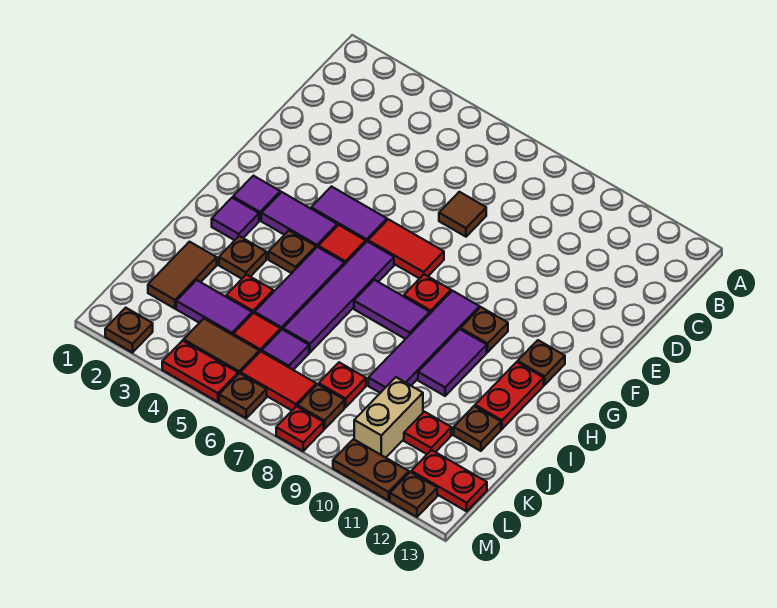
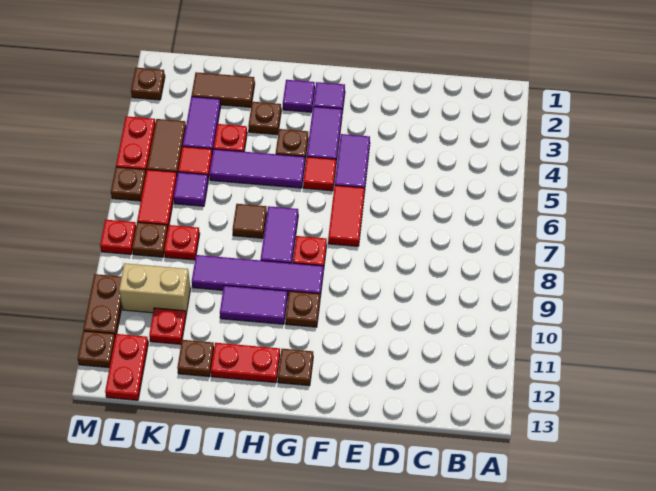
brown tile D7 level 1 -> brown tile I7 level 1
purple tile G6:J6 level 1 -> none

